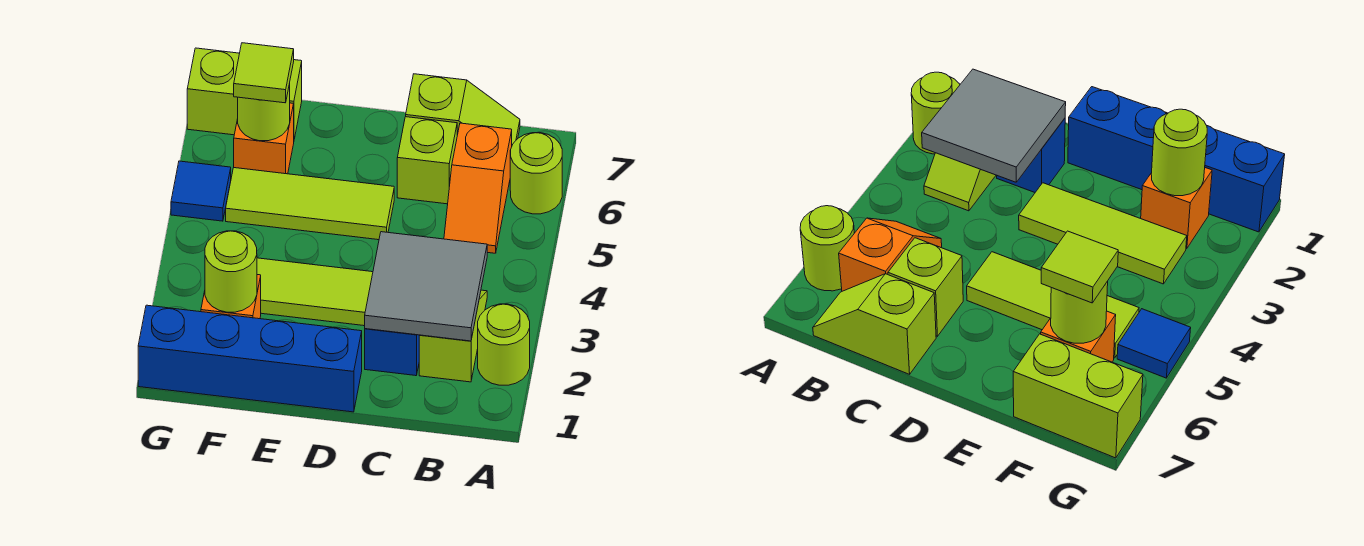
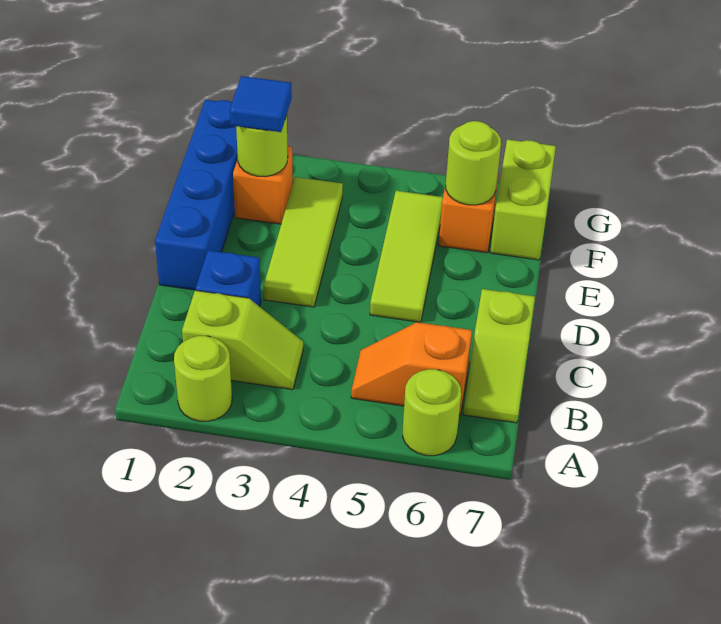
grey tile B2:C3 level 2 -> none
lime brick C6 level 1 -> none
lime tile F6 level 3 -> none
blue tile G5 level 1 -> blue tile F2 level 3

